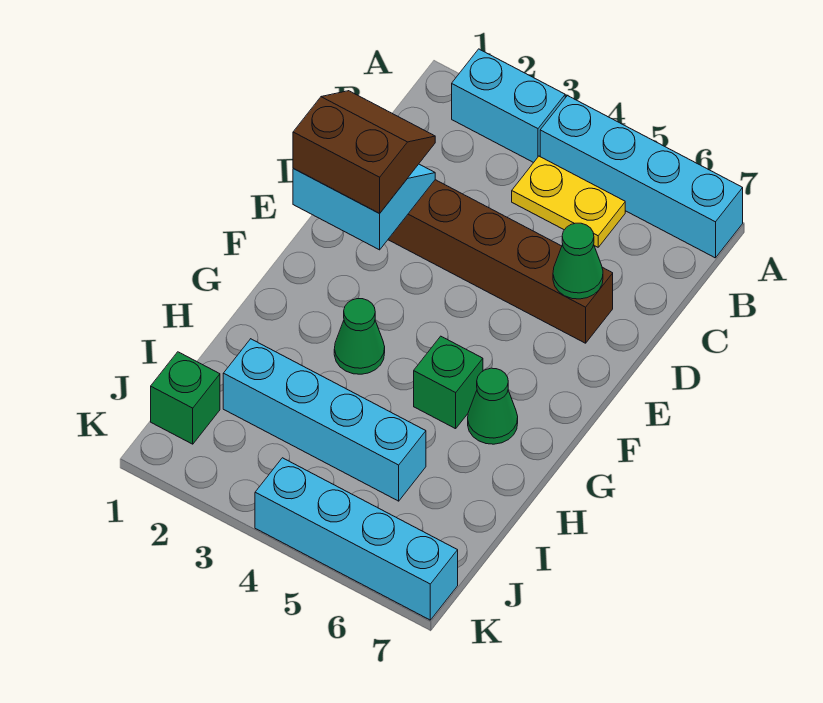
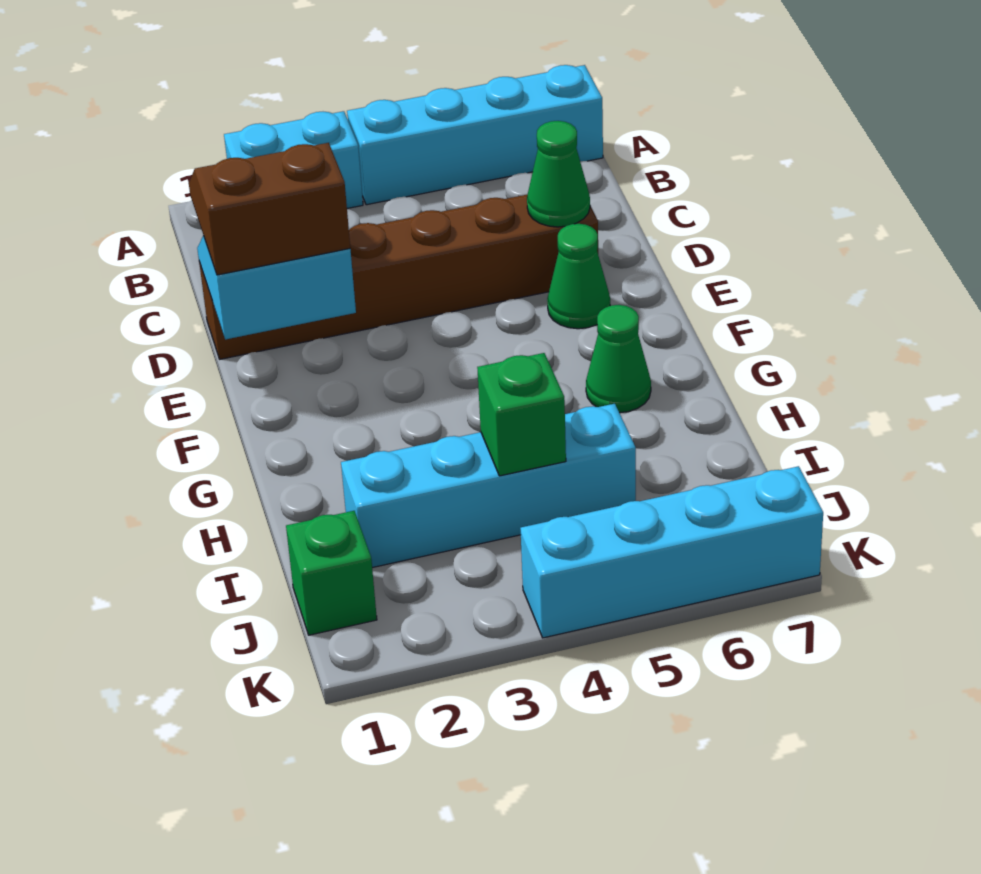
yellow plate B4:B5 level 1 -> none
green cone G3 level 1 -> green cone E6 level 1
green brick G5 level 1 -> green brick I4 level 2

